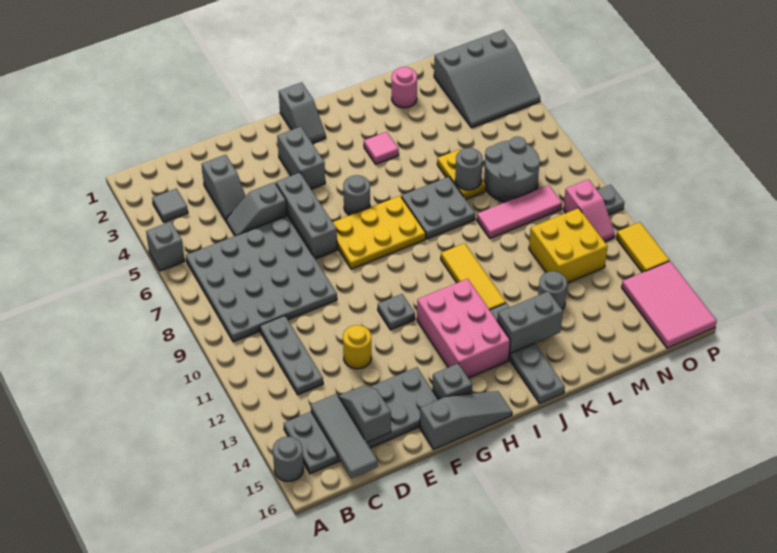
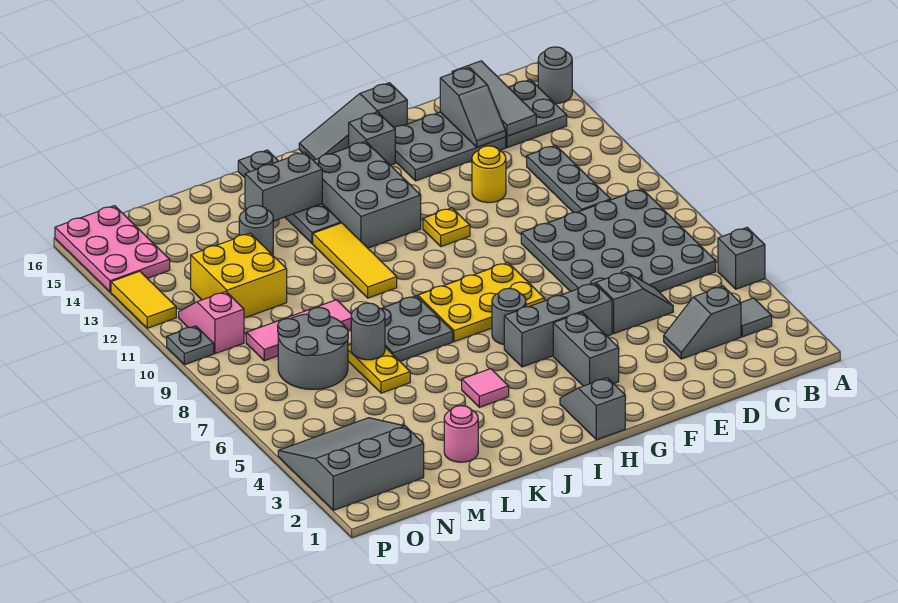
grey slope D3:D4 level 1 top 3 -> grey slope C3:D3 level 1 top C
grey brick F5:F7 level 1 -> grey brick F5:H5 level 1
grey plate G11 level 1 -> yellow plate G11 level 1
pink brick H12:I14 level 1 -> grey brick H12:I14 level 1
pink tile O14:P16 level 1 -> pink plate O14:P16 level 1

